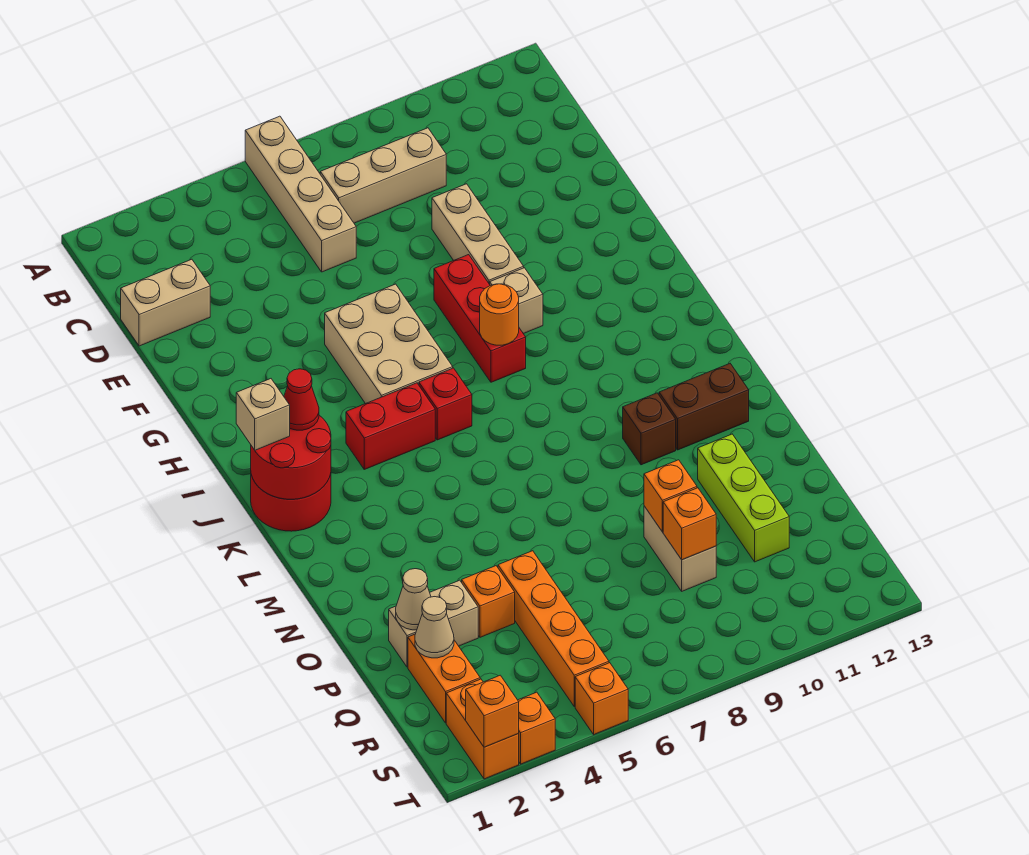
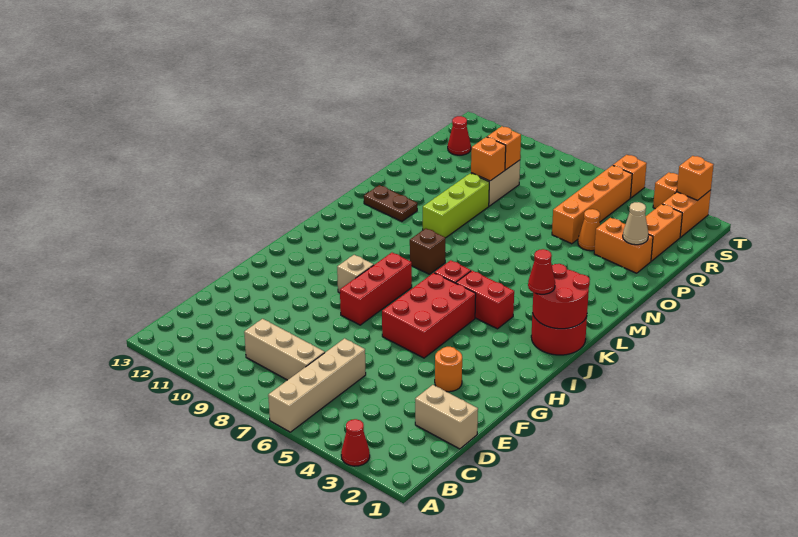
none -> red cone A3 level 1
tan brick E9:G9 level 1 -> none
tan brick G5:I6 level 1 -> red brick G5:I6 level 1
orange round brick I8 level 2 -> orange round brick F3 level 1
tan brick J1 level 3 -> none
brown brick M10 level 1 -> brown brick K8 level 1
brown brick M11:M12 level 1 -> brown plate M11:M12 level 1
lime brick O11:Q11 level 1 -> lime brick M9:O9 level 1
tan brick P2:P3 level 1 -> orange brick P2:P3 level 1
orange brick P4 level 1 -> orange cone P4 level 1
tan cone Q2 level 2 -> none
none -> red cone R12 level 1

